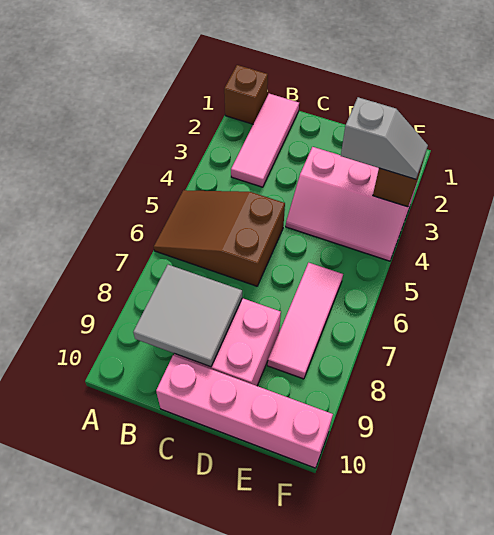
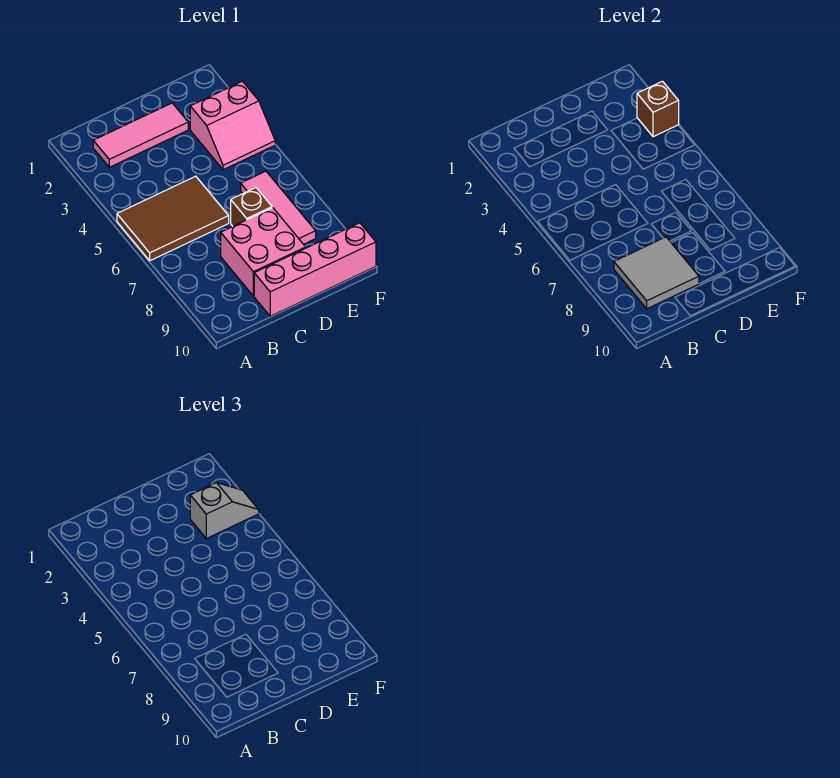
brown brick A1 level 1 -> brown brick D7 level 1
brown slope A5:C6 level 1 top C -> brown tile A5:C6 level 1
pink tile B1:B3 level 1 -> pink tile B2:D2 level 1
pink slope D3:F4 level 1 top 3 -> pink slope E3:F4 level 1 top 3

